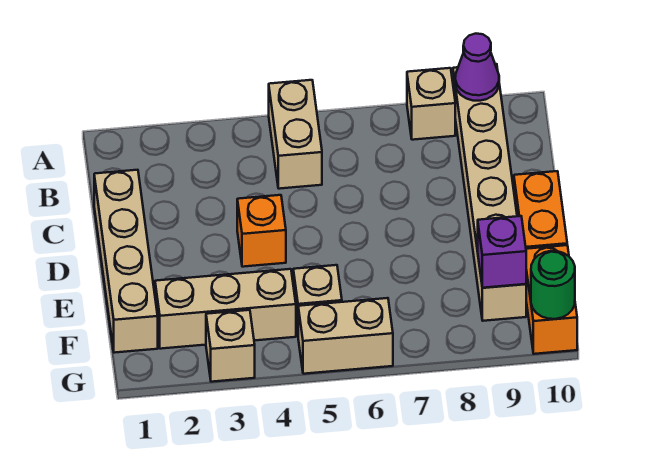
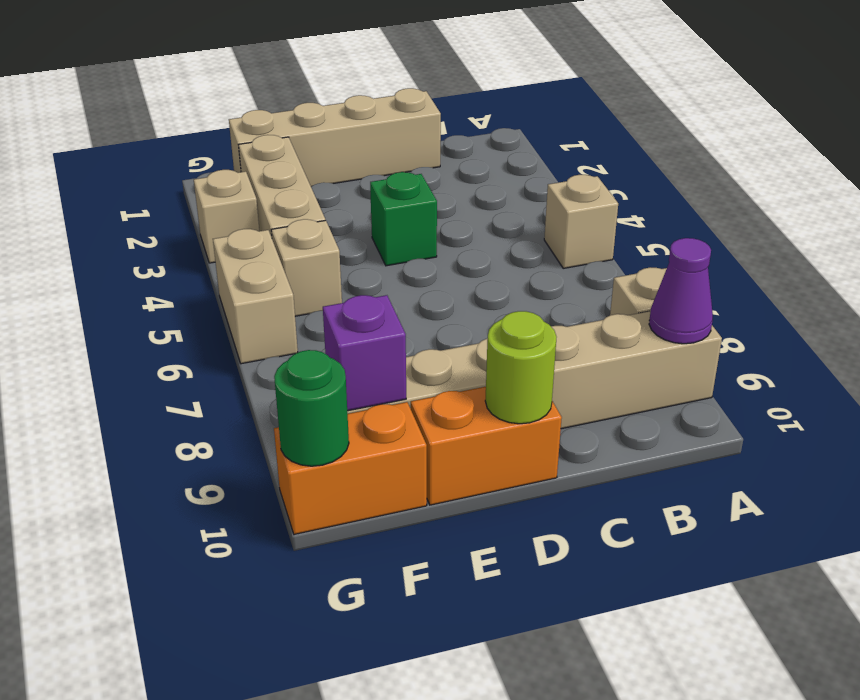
tan brick A5:B5 level 1 -> tan brick A5 level 1
orange brick D4 level 1 -> green brick D4 level 1
none -> lime round brick D10 level 2

